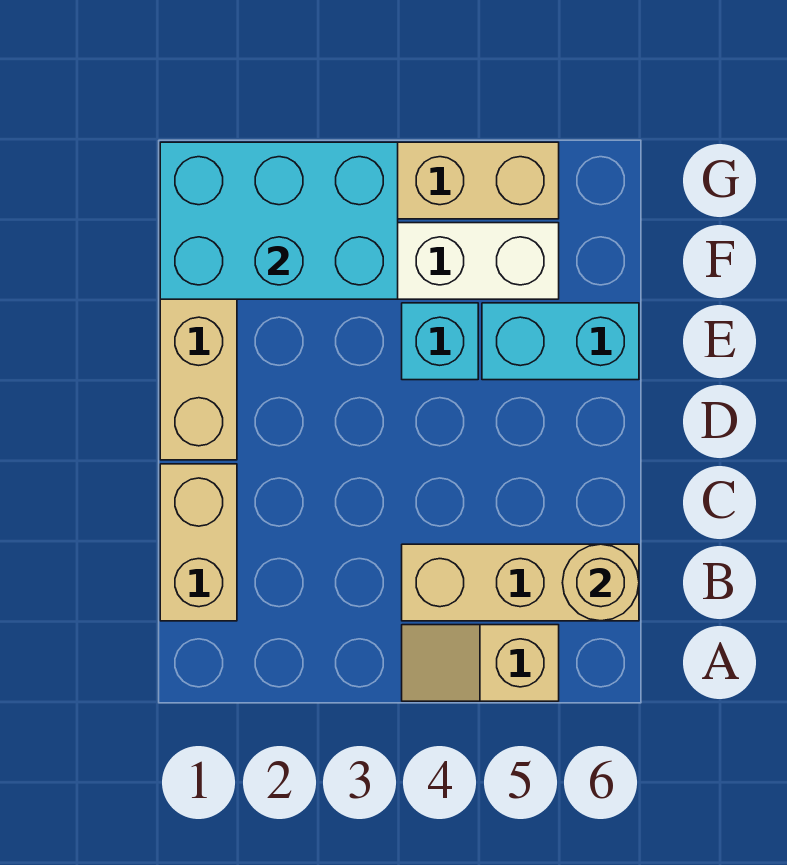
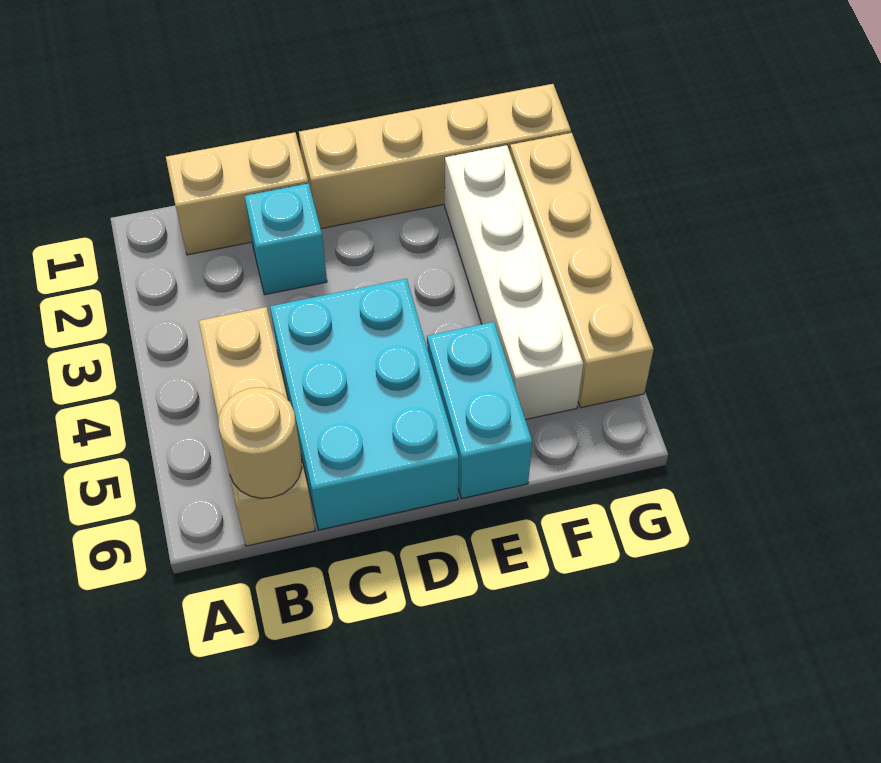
tan slope A4:A5 level 1 top 5 -> none
cyan brick E4 level 1 -> cyan brick C2 level 1
cyan brick F1:G3 level 2 -> cyan brick C4:D6 level 1

